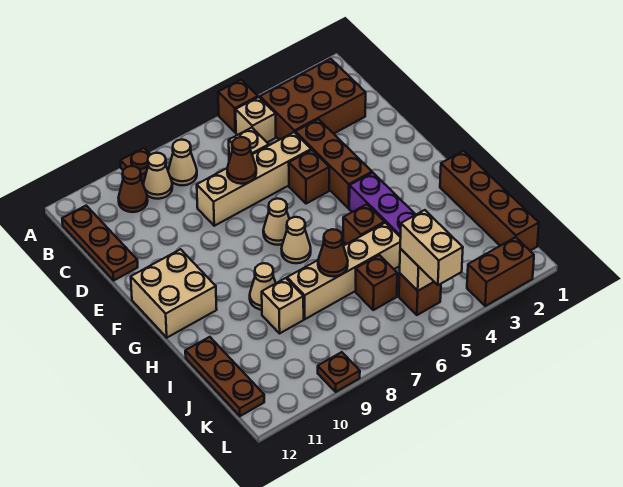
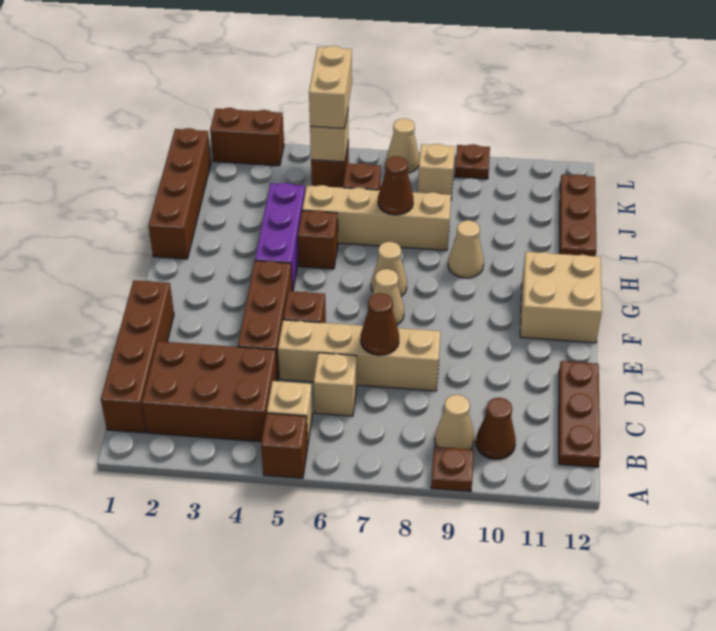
none -> brown brick B1:E1 level 1
tan cone B8 level 1 -> tan cone L7 level 1
tan brick I9 level 1 -> tan brick K8 level 1

